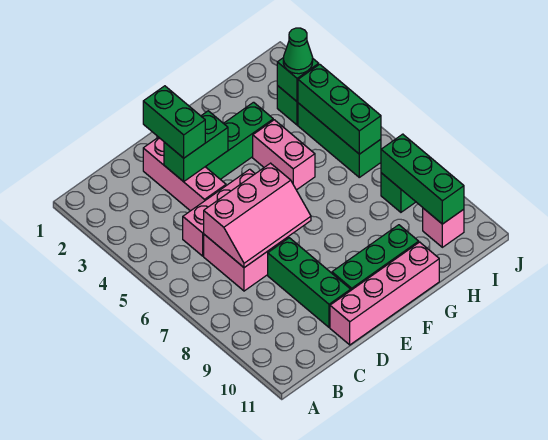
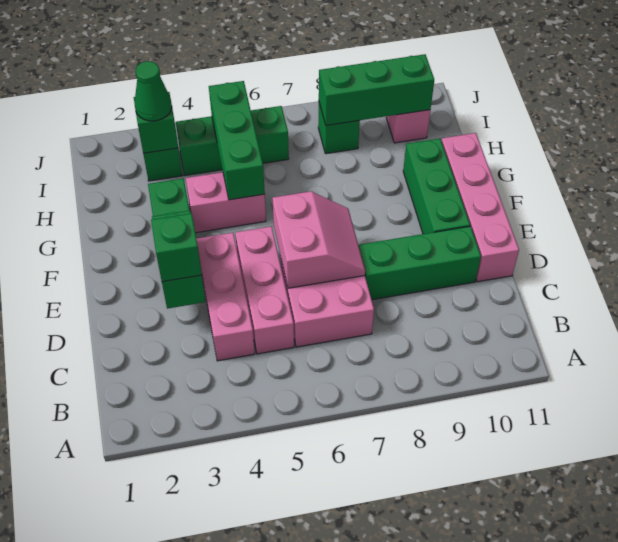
pink slope C6:E7 level 2 top 6 -> pink slope D6:E7 level 2 top 6
pink brick D2:D4 level 1 -> pink brick C4:E4 level 1
green brick D2:D3 level 3 -> green brick D3 level 3
green brick I4:I6 level 2 -> green brick G5:I5 level 2

